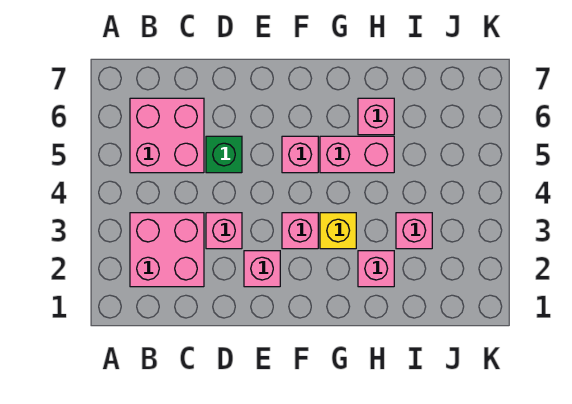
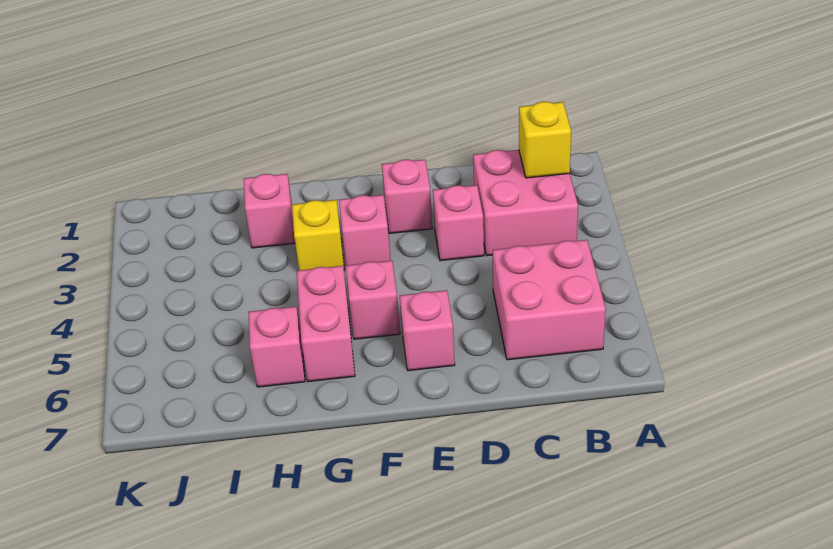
none -> yellow brick B2 level 2
green brick D5 level 1 -> none
pink brick G5:H5 level 1 -> pink brick G5:G6 level 1
pink brick I3 level 1 -> pink brick E6 level 1

